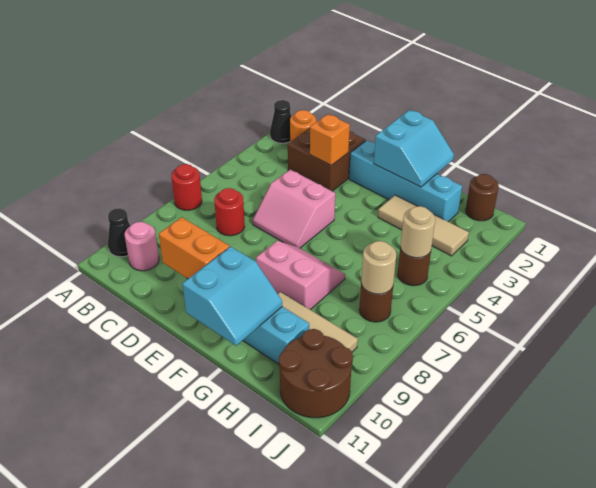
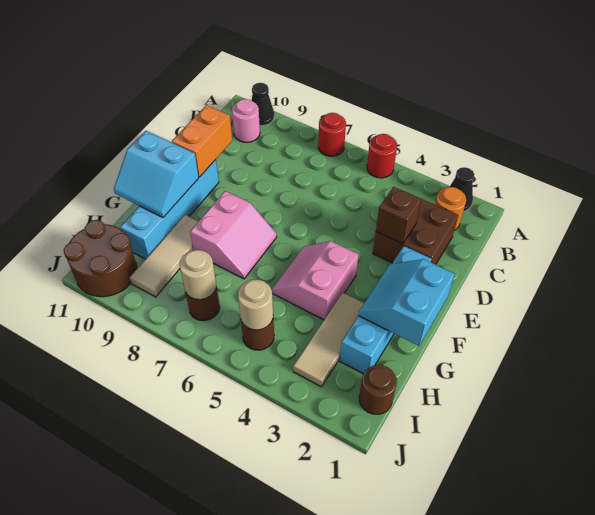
red round brick C7 level 1 -> red round brick A5 level 1
orange brick D3 level 2 -> brown brick D3 level 2
pink slope D5:E6 level 1 top 5 -> pink slope F4:G5 level 1 top 4
cyan slope F1:G2 level 2 top F -> cyan slope F1:G2 level 2 top 1

